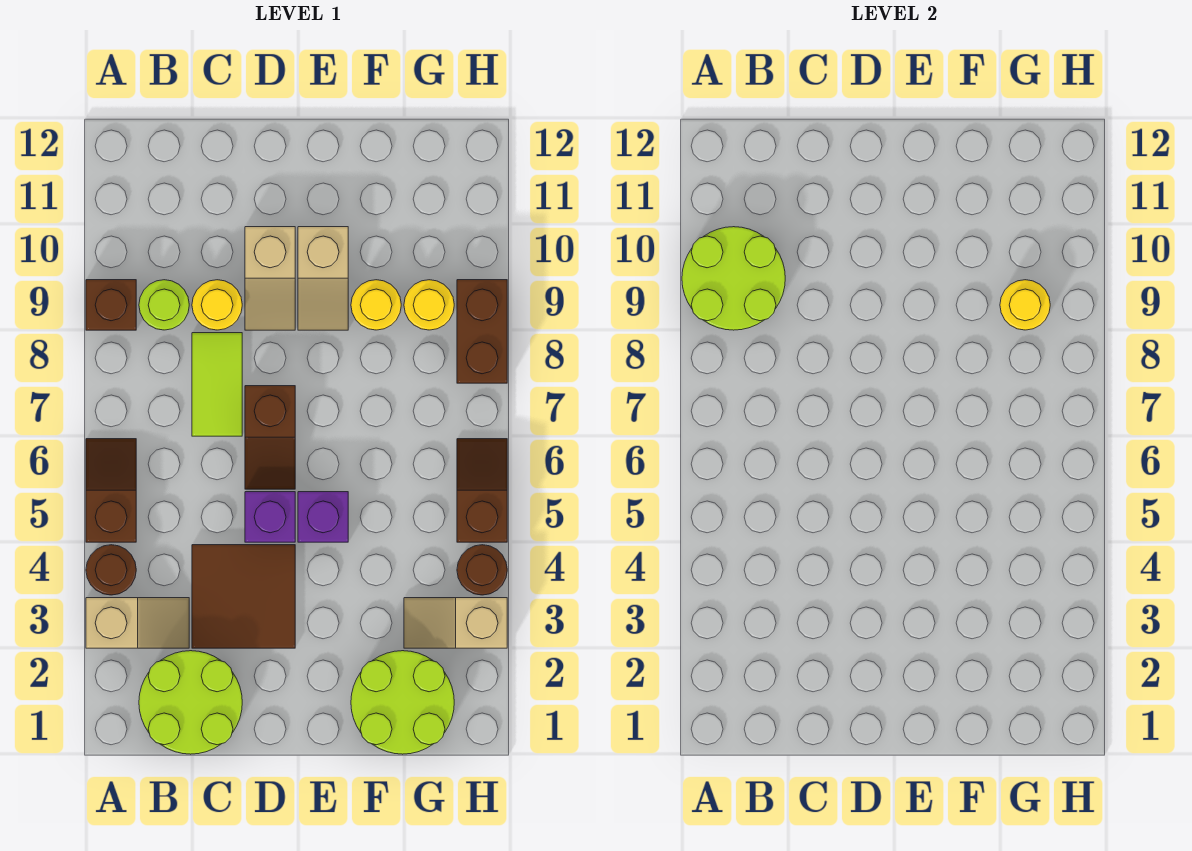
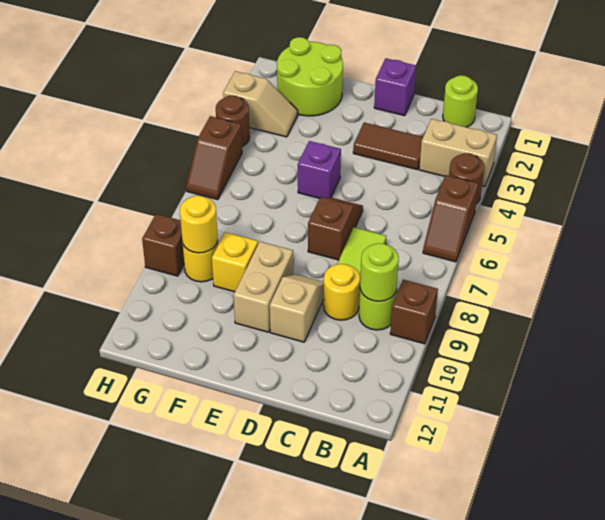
tan slope A3:B3 level 1 top A -> tan brick A3:B3 level 1
lime round brick A9:B10 level 2 -> lime round brick B9 level 2
lime round brick B1:C2 level 1 -> lime round brick B1 level 1
brown tile C3:D4 level 1 -> brown tile C3:D3 level 1
purple brick D5 level 1 -> purple brick D1 level 1
tan slope E9:E10 level 1 top 10 -> tan brick E9:E10 level 1
yellow round brick F9 level 1 -> yellow brick F9 level 1
brown brick H8:H9 level 1 -> brown brick H9 level 1

